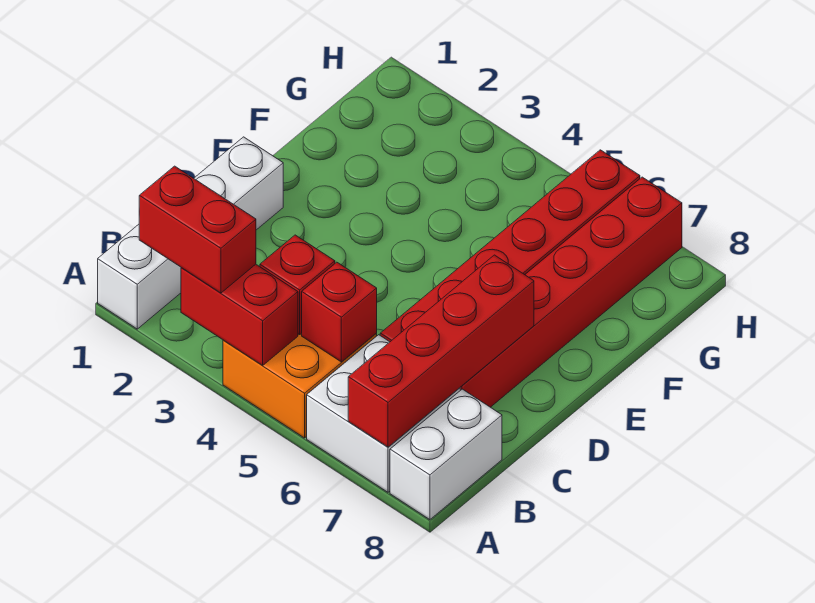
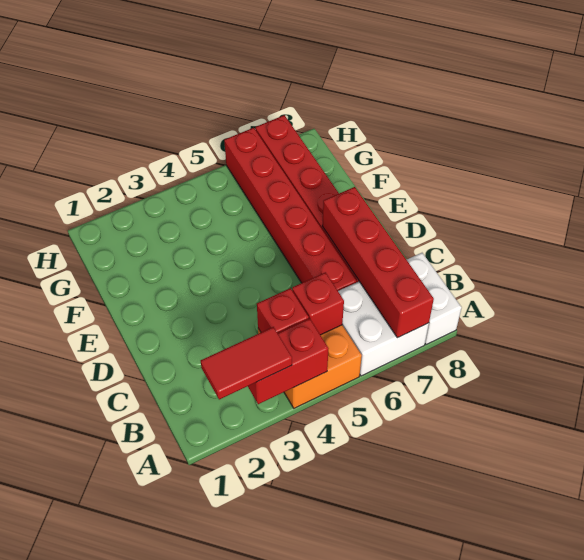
white brick A1:D1 level 1 -> none
red brick A2:A3 level 3 -> red tile A2:A3 level 3

